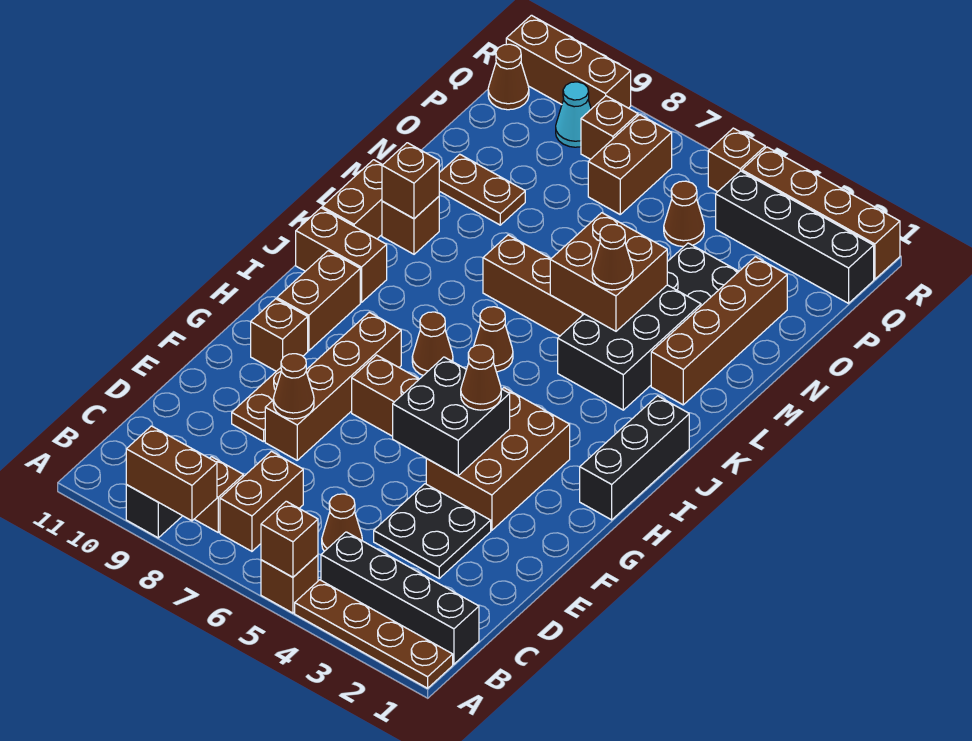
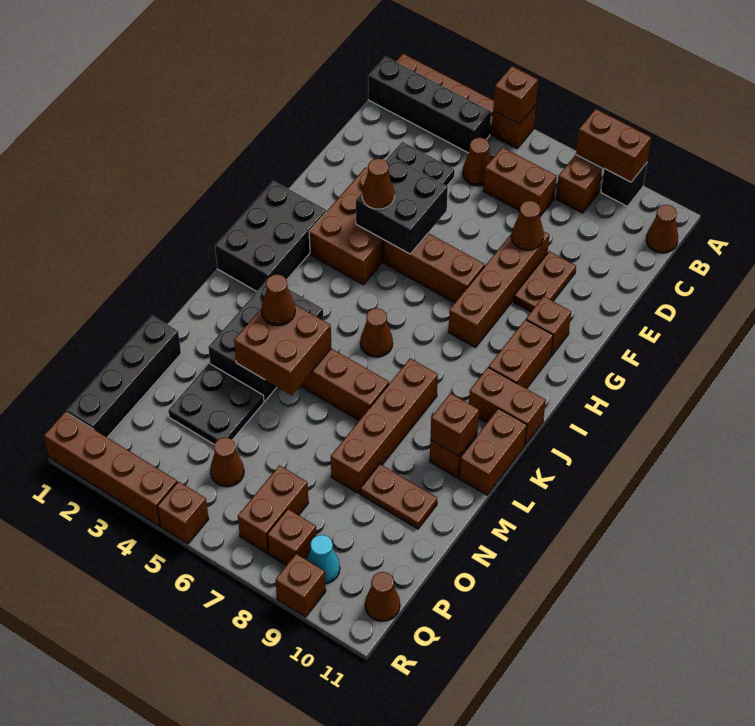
brown brick B7:C7 level 1 -> brown brick C6:C7 level 1
black brick H1:J1 level 1 -> black brick H1:J2 level 1
brown cone I7 level 1 -> brown cone B11 level 1
brown brick L2:O2 level 1 -> brown brick K8:N8 level 1
black brick Q1:Q4 level 1 -> black brick N1:Q1 level 1
brown brick R9:R11 level 1 -> brown brick R9 level 1

